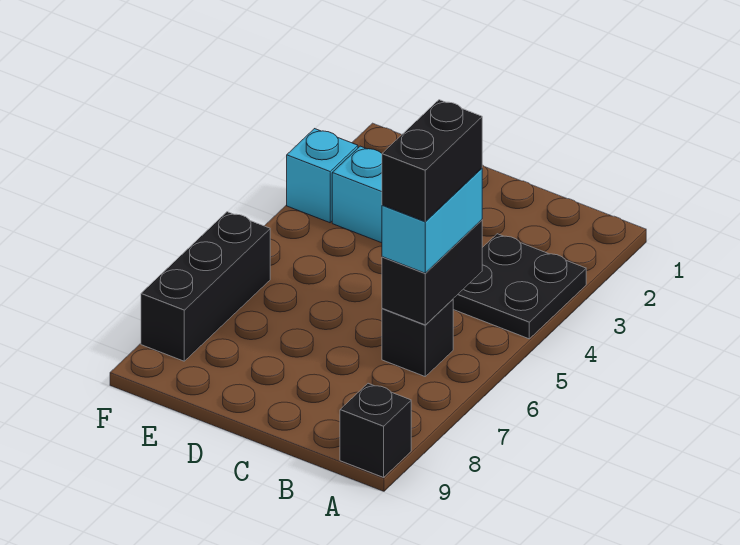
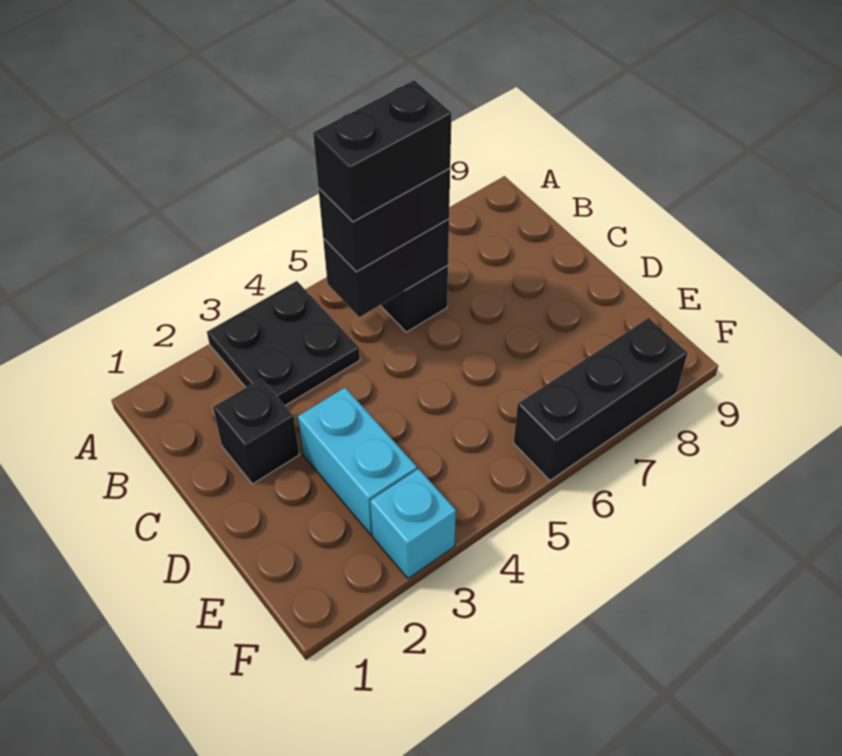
black brick A9 level 1 -> black brick C2 level 1
cyan brick B5:B6 level 3 -> black brick B5:B6 level 3

